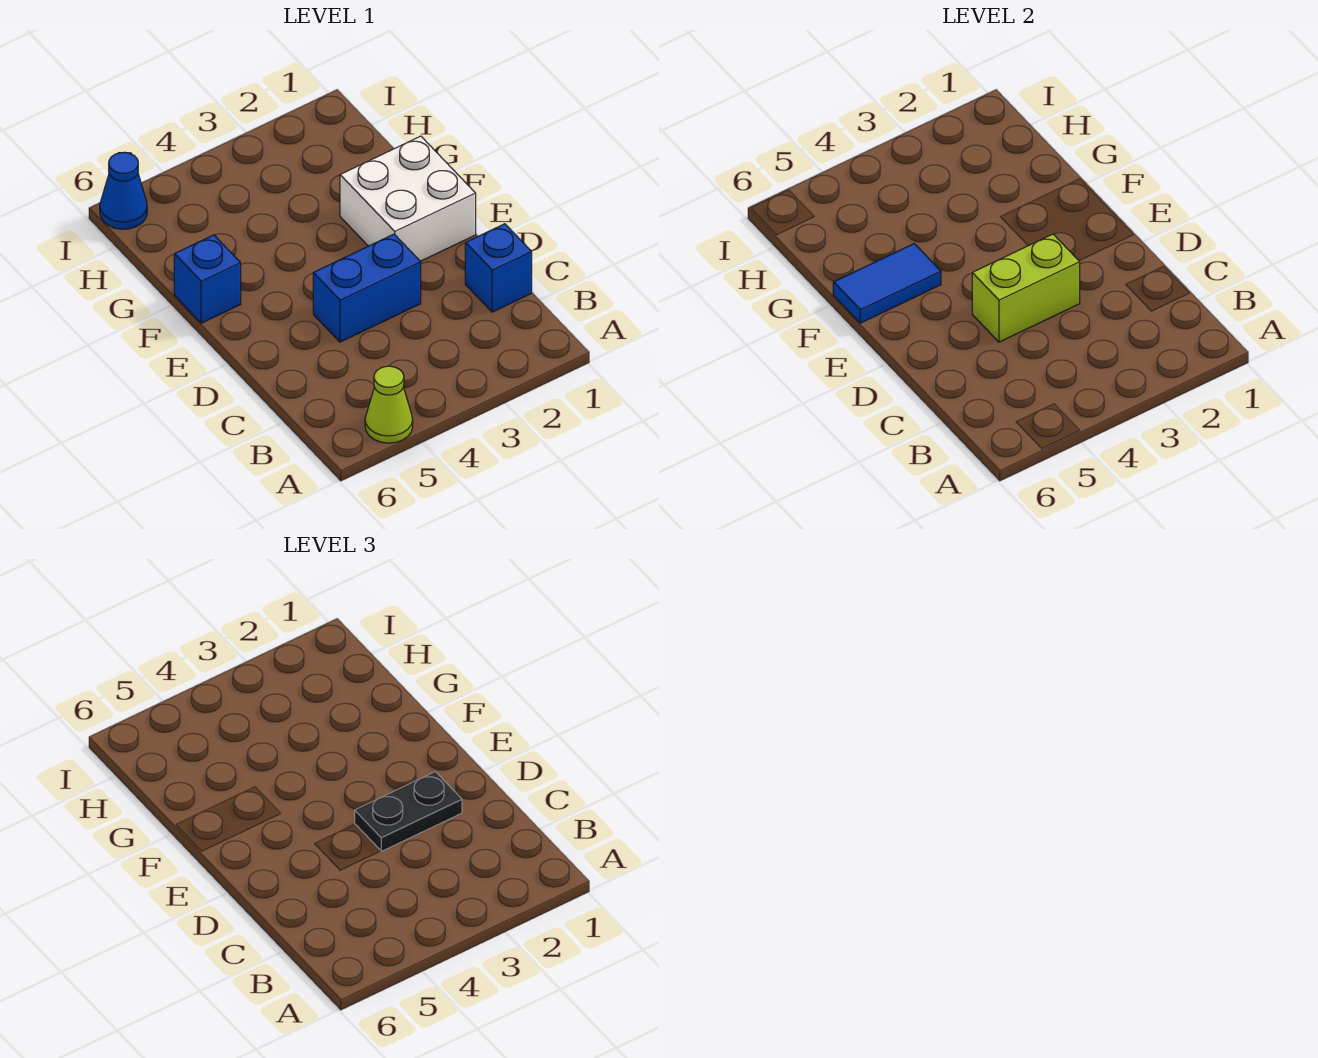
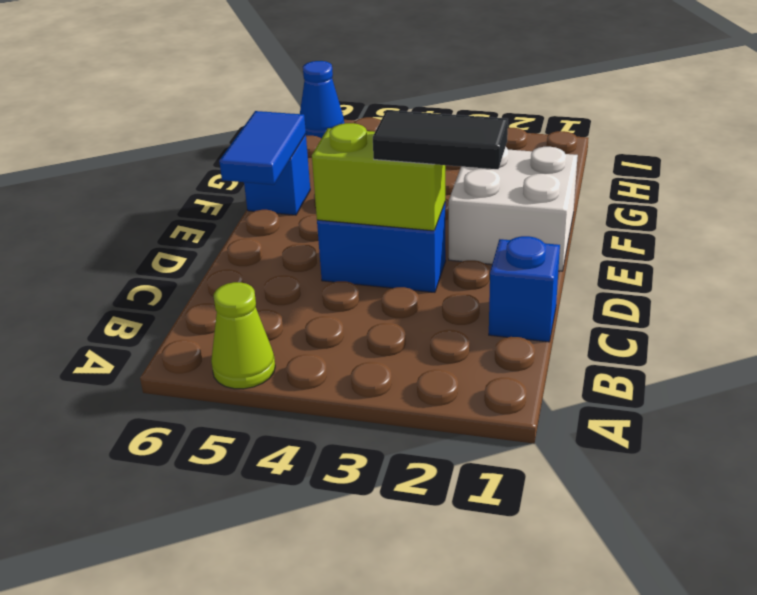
black plate D2:D3 level 3 -> black tile D2:D3 level 3
blue tile F5:F6 level 2 -> blue tile E6:F6 level 2

